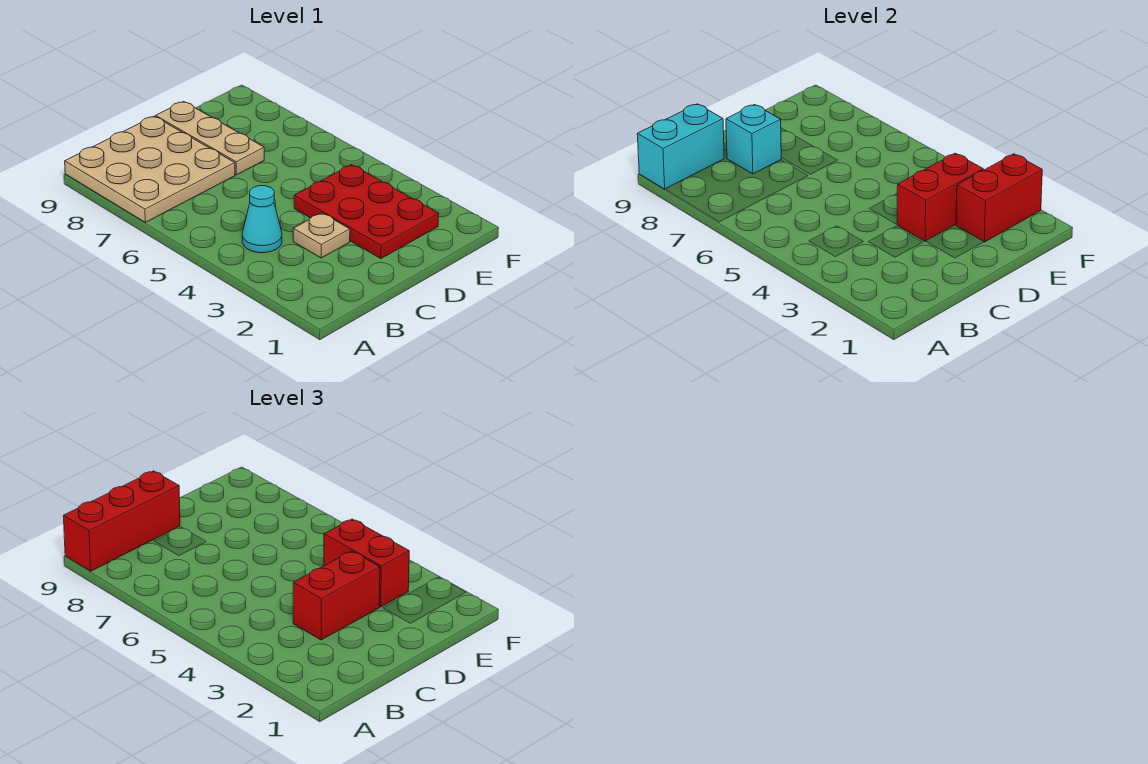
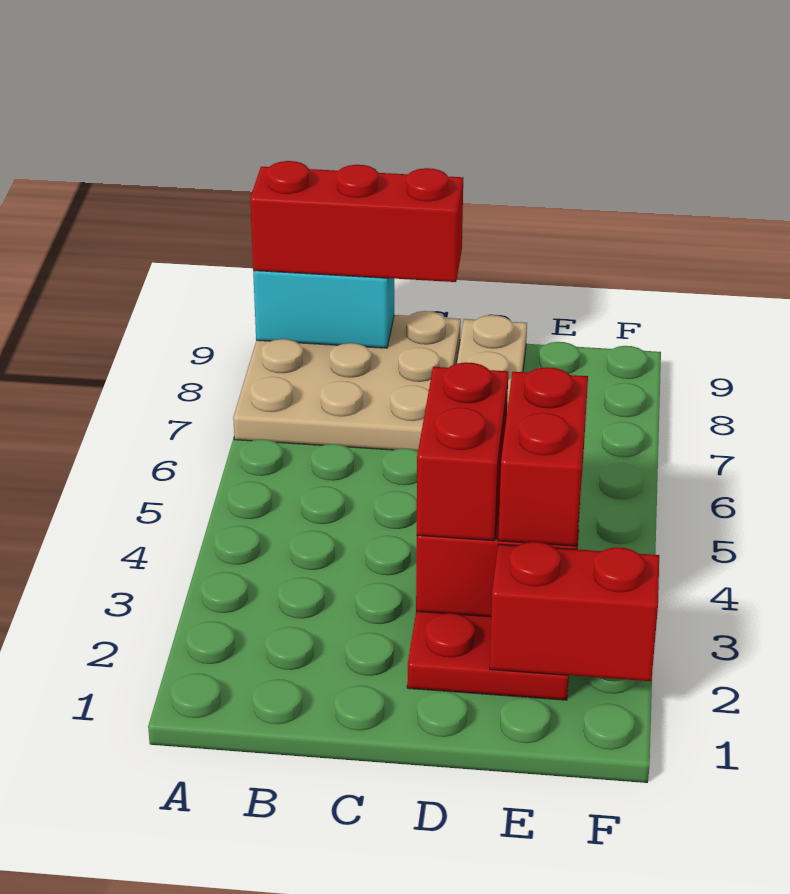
cyan cone B4 level 1 -> none
tan plate C3 level 1 -> none
red brick C3:D3 level 3 -> red brick D3:D4 level 3
cyan brick C8 level 2 -> none

